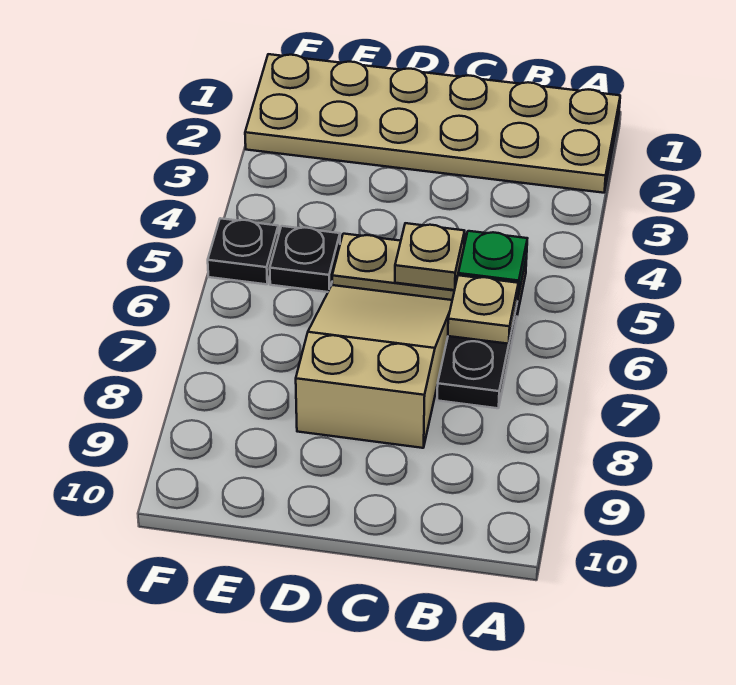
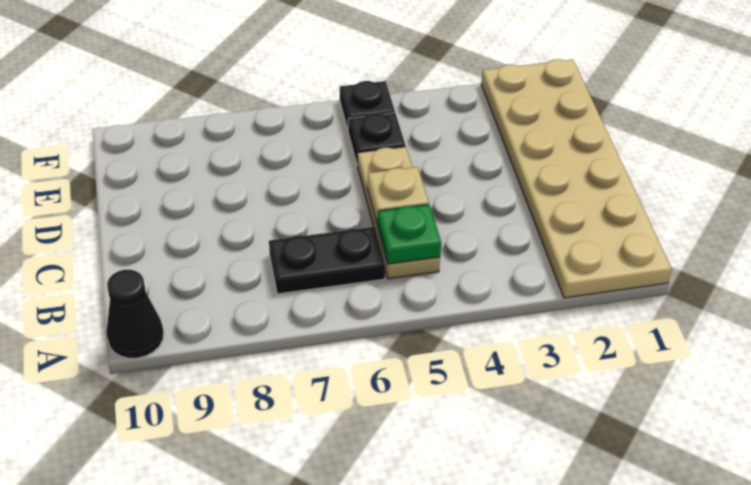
none -> black cone A10 level 1
tan plate B6 level 2 -> none
tan slope C6:D8 level 1 top 8 -> none

